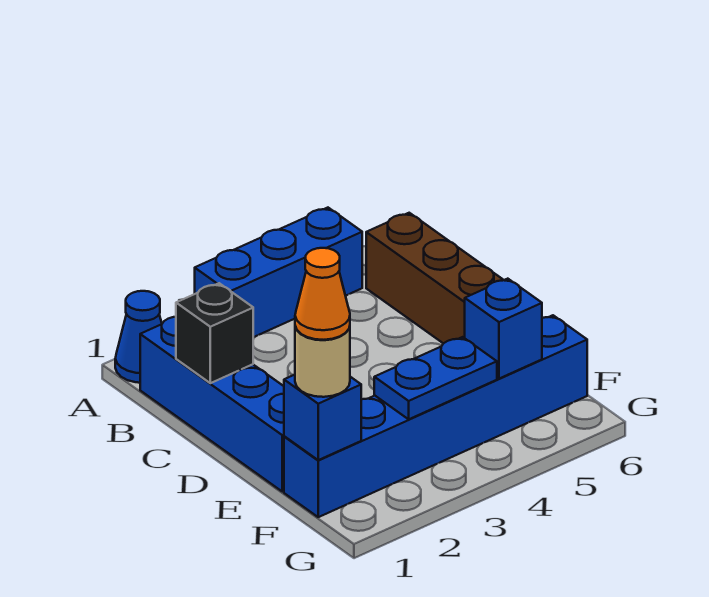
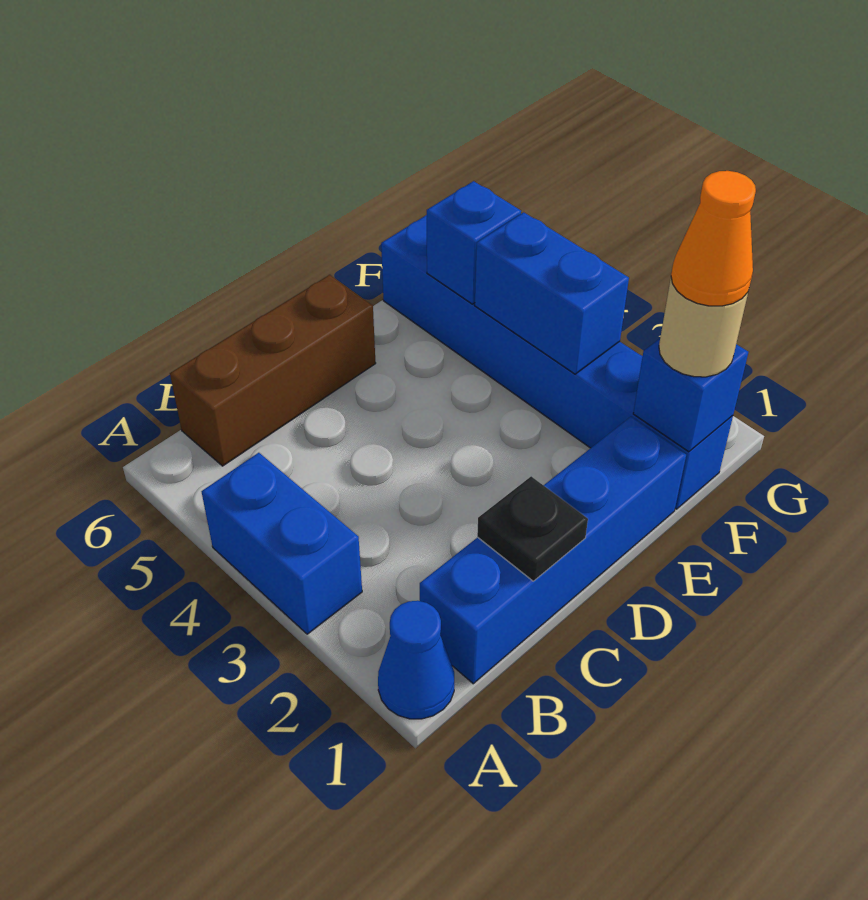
blue brick A3:A5 level 1 -> blue brick A3:A4 level 1
black brick C1 level 2 -> black plate C1 level 2
blue plate F3:F4 level 2 -> blue brick F3:F4 level 2

